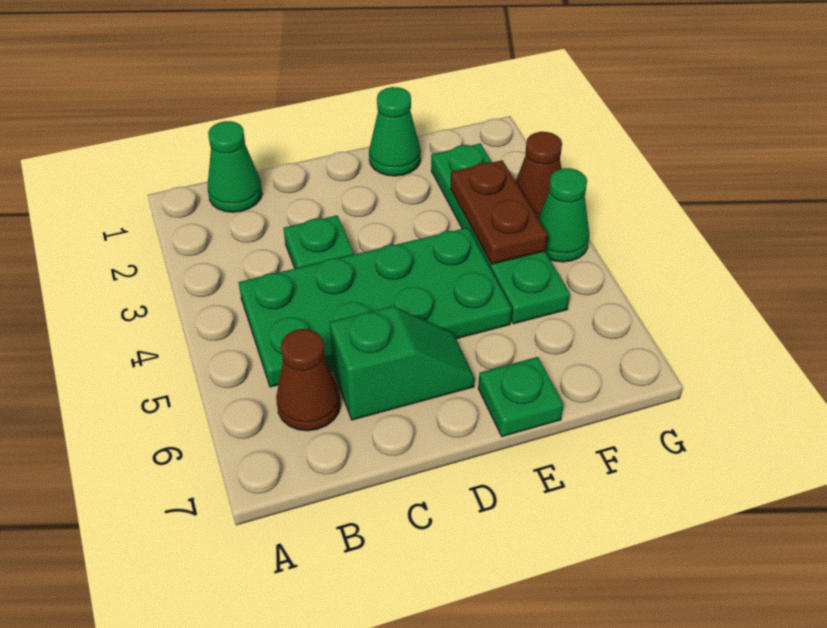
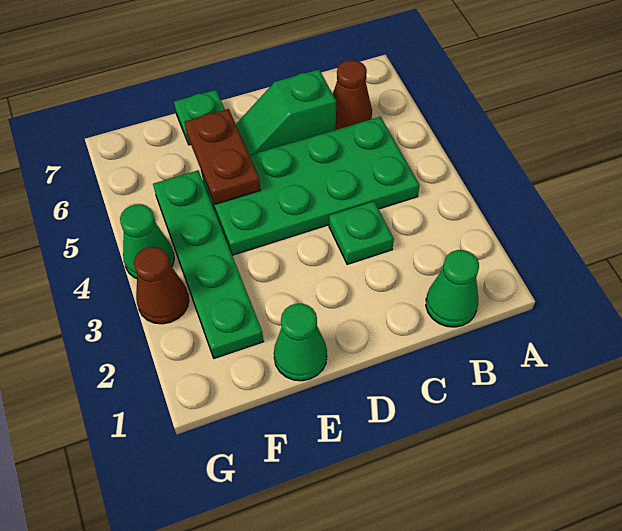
brown plate F3:F4 level 2 -> brown plate E5:E6 level 2

